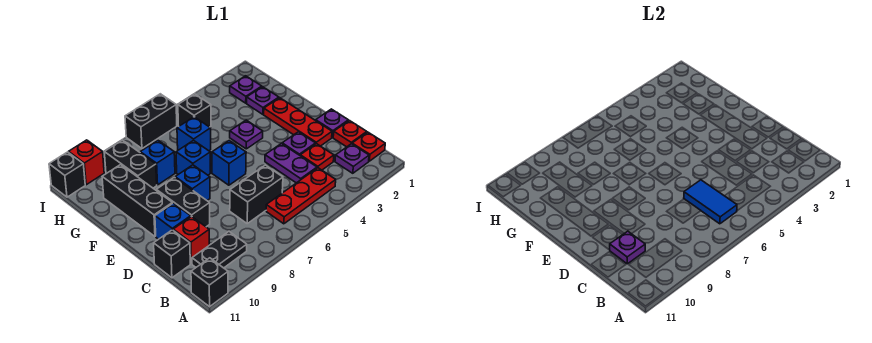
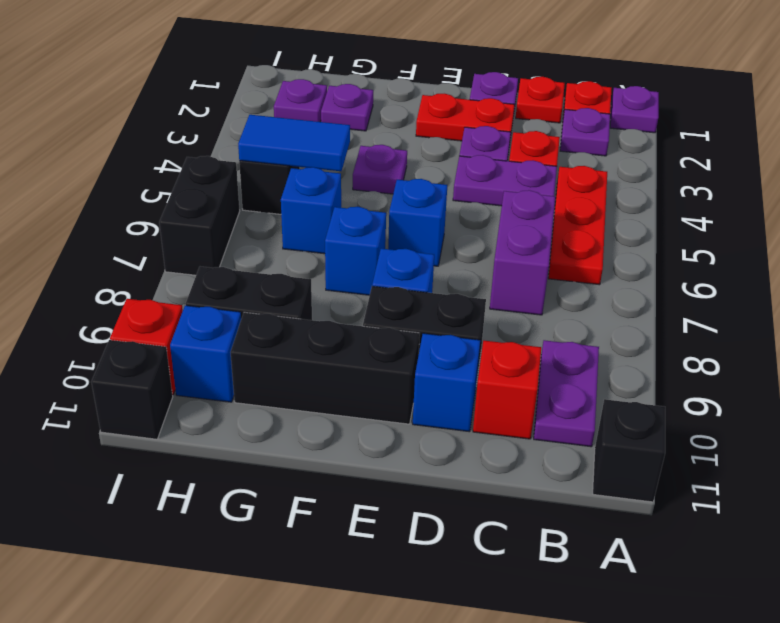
blue tile B6:C6 level 2 -> blue tile G5:H5 level 2
black plate B9:B10 level 1 -> purple plate B9:B10 level 1
black brick C6:C7 level 1 -> purple brick C6:C7 level 1
purple plate C10 level 2 -> purple plate A1 level 1
black brick C11 level 1 -> none
red plate D2:F2 level 1 -> red plate D2:E2 level 1
blue brick G8 level 1 -> blue brick H10 level 1

